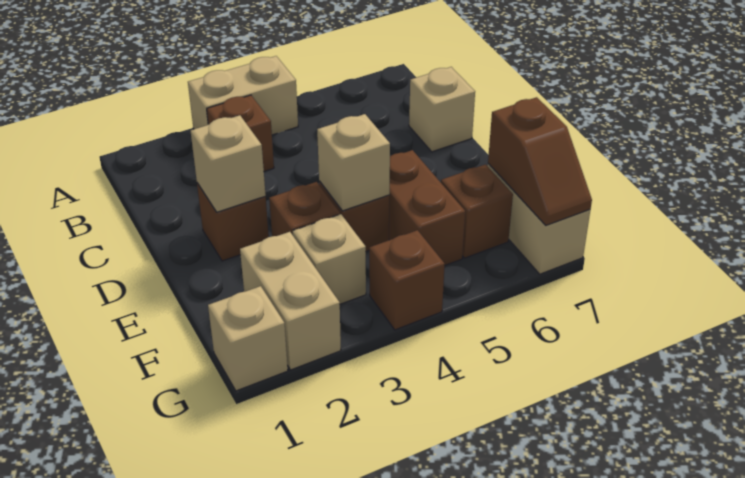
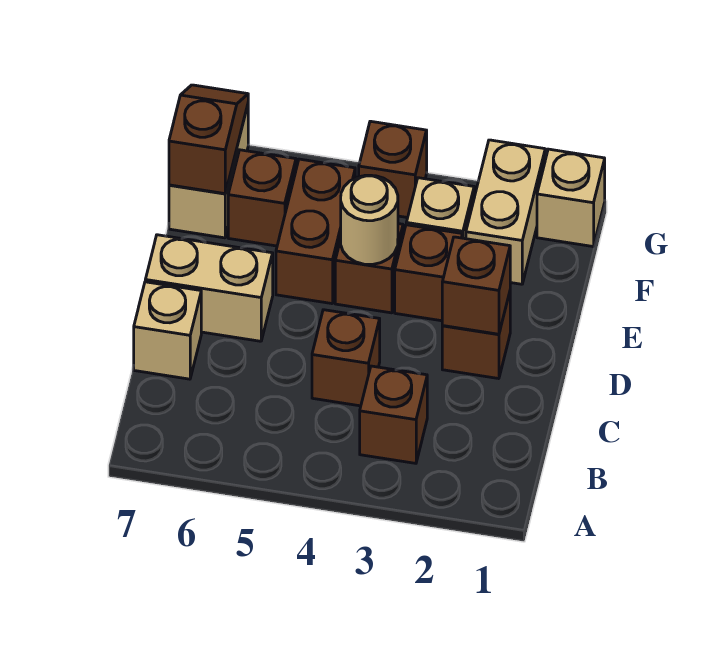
tan brick A3:A4 level 1 -> tan brick D6:D7 level 1
none -> brown brick C4 level 1
tan brick D2 level 2 -> brown brick D2 level 2
tan brick E4 level 2 -> tan round brick E4 level 2

